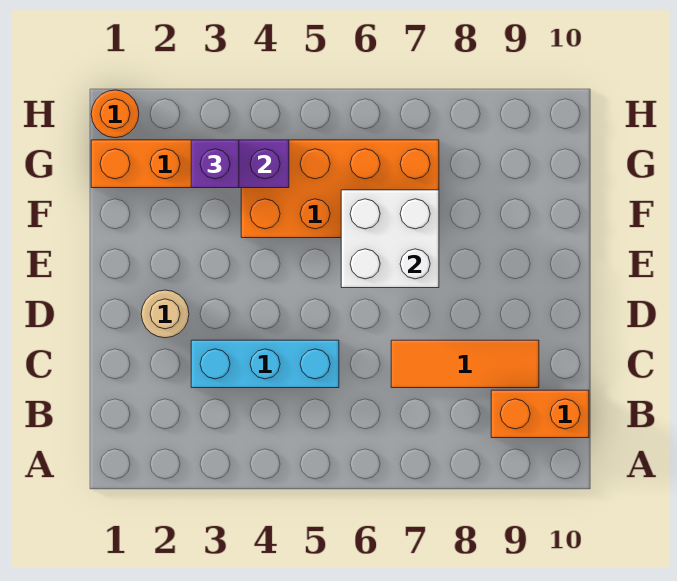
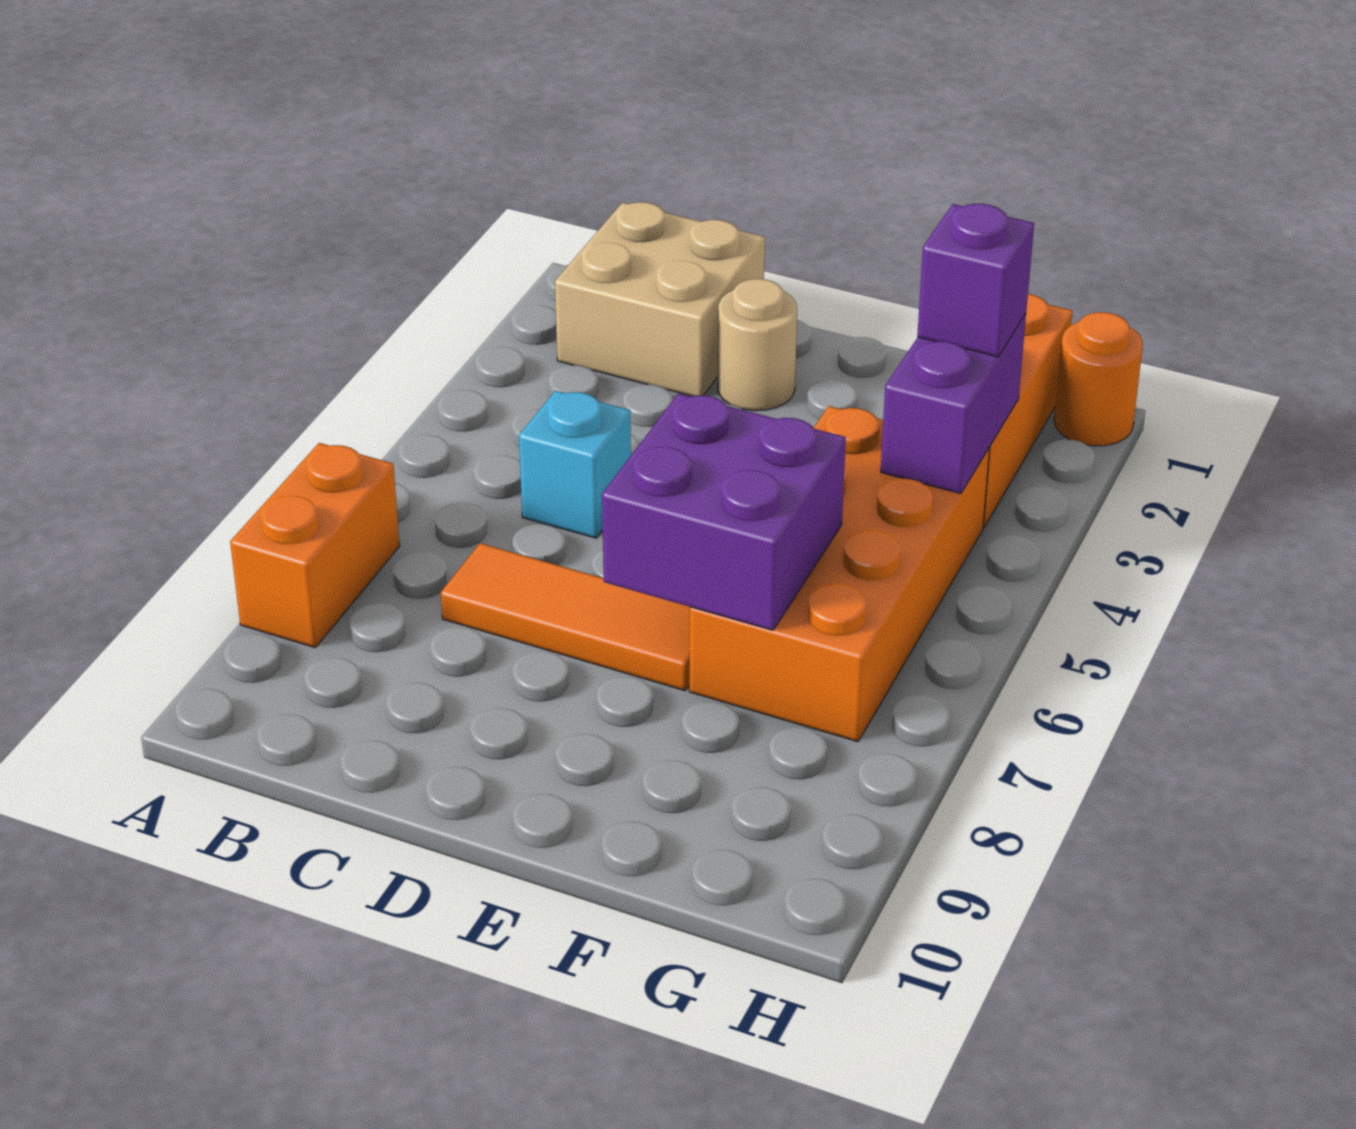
none -> tan brick B1:C2 level 1
orange brick B9:B10 level 1 -> orange brick A7:A8 level 1
cyan brick C3:C5 level 1 -> cyan brick C5 level 1
orange tile C7:C9 level 1 -> orange tile C7:E7 level 1
white brick E6:F7 level 2 -> purple brick E6:F7 level 2

